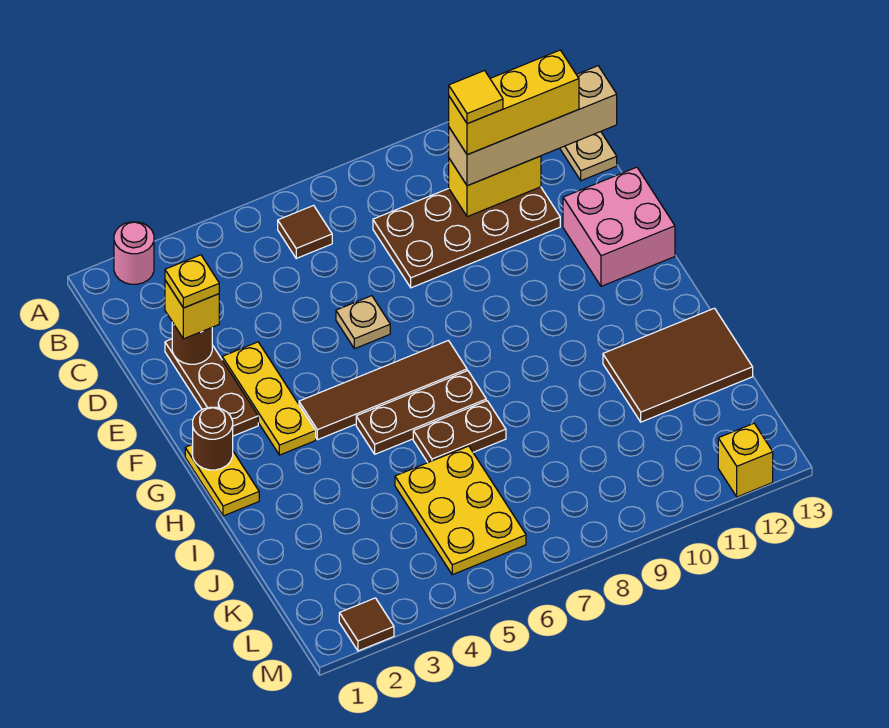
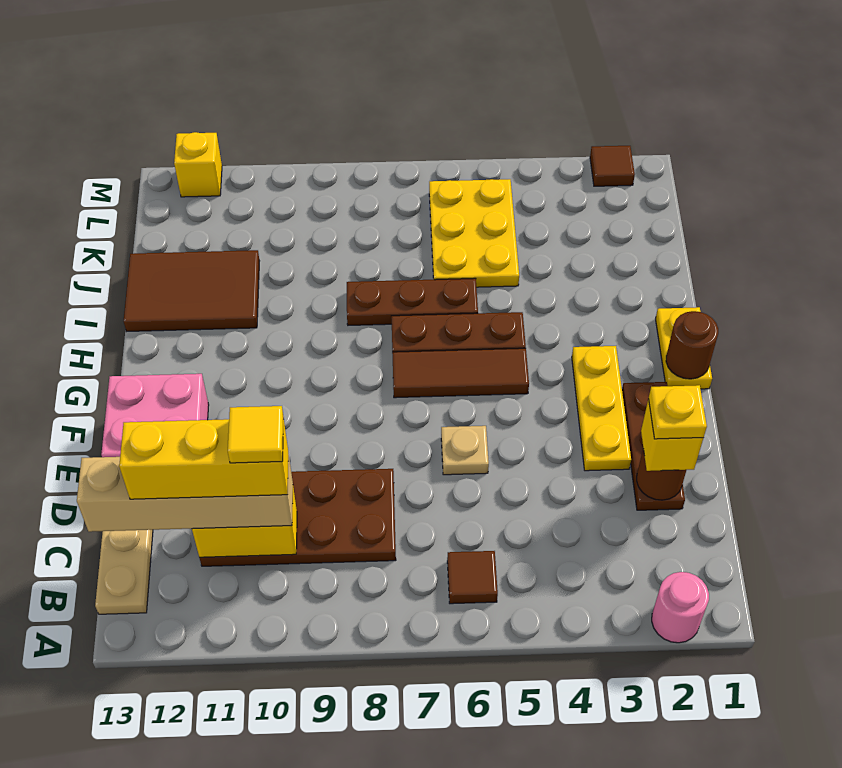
brown tile G4:G7 level 1 -> brown tile G5:G7 level 1
brown plate I6:I7 level 1 -> brown plate I6:I8 level 1

